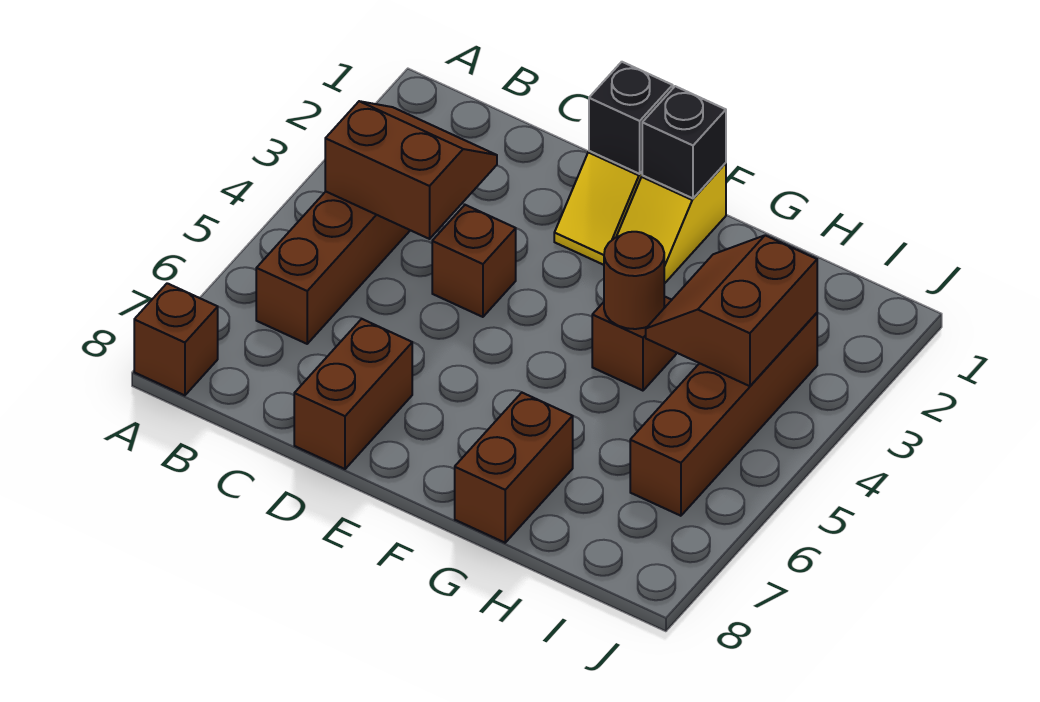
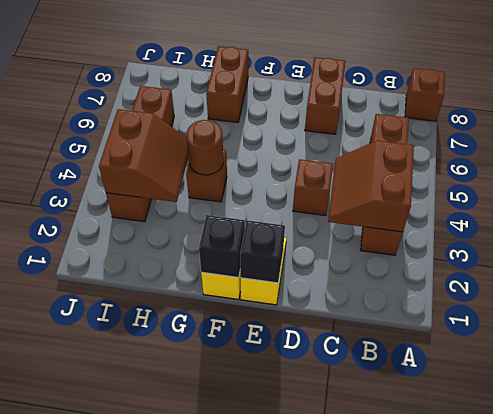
brown slope B3:C4 level 2 top 4 -> brown slope B3:C4 level 2 top B

